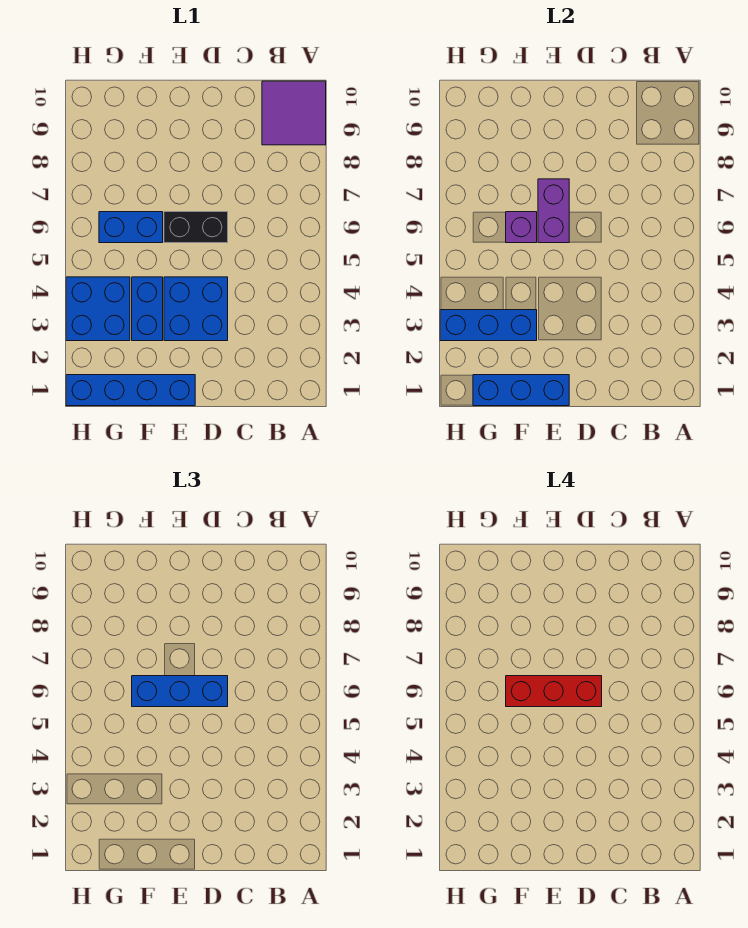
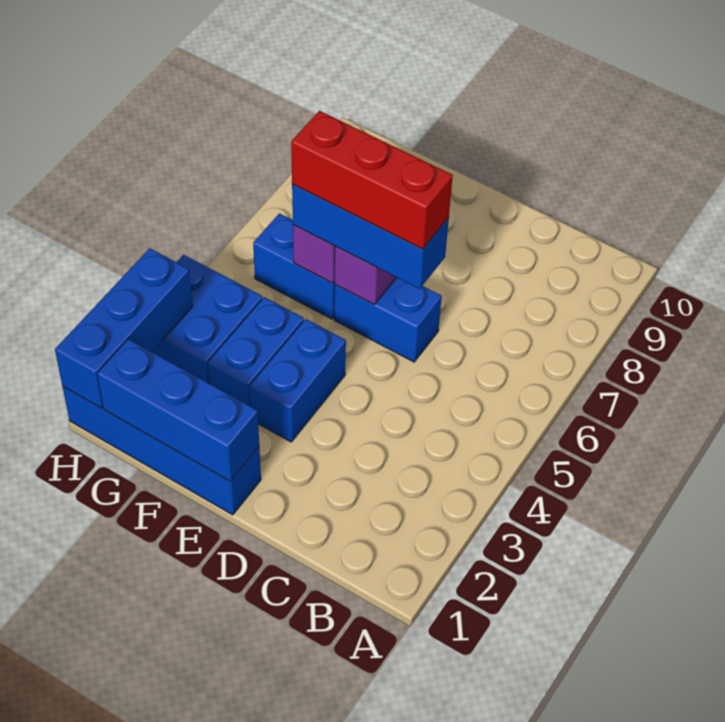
purple tile A9:B10 level 1 -> none
blue brick D3:E4 level 1 -> blue brick E3:E4 level 1
black brick D6:E6 level 1 -> blue brick D6:E6 level 1
blue brick F3:H3 level 2 -> blue brick H1:H3 level 2

